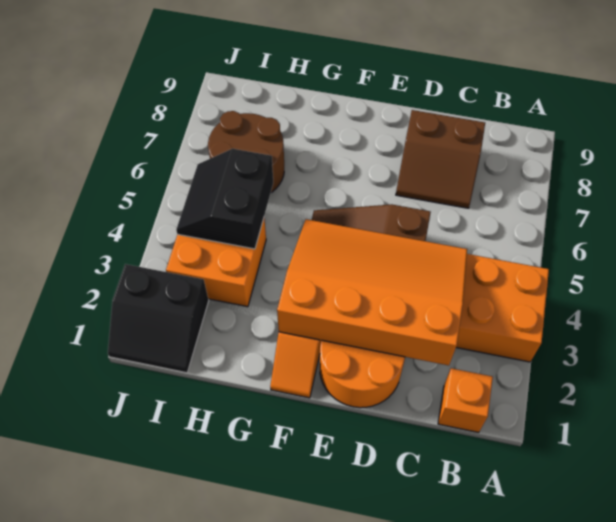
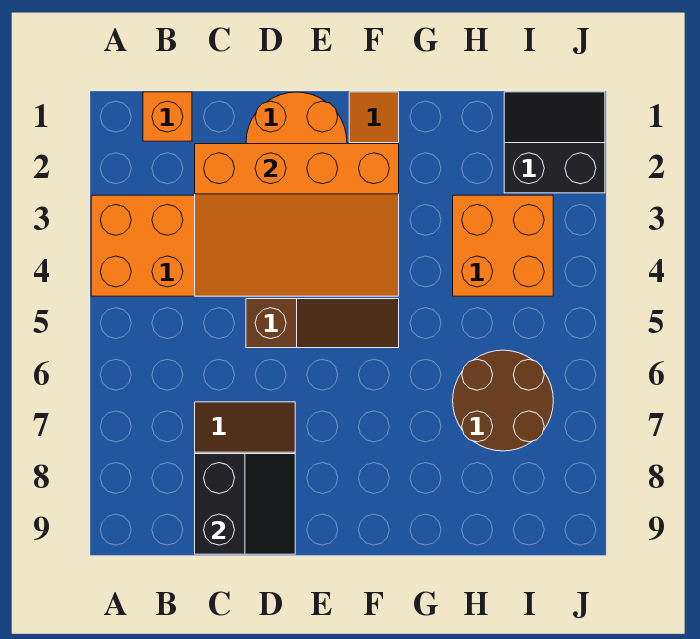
black slope H4:I5 level 2 top H -> black slope C8:D9 level 2 top C

